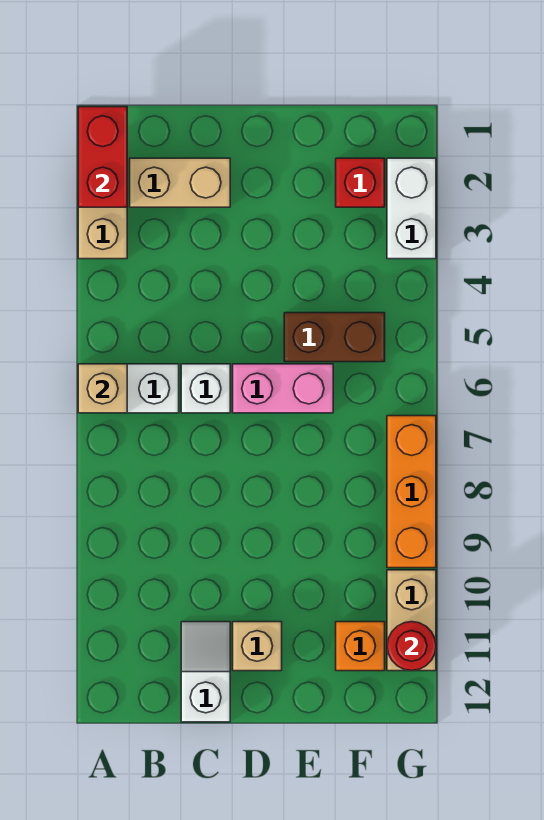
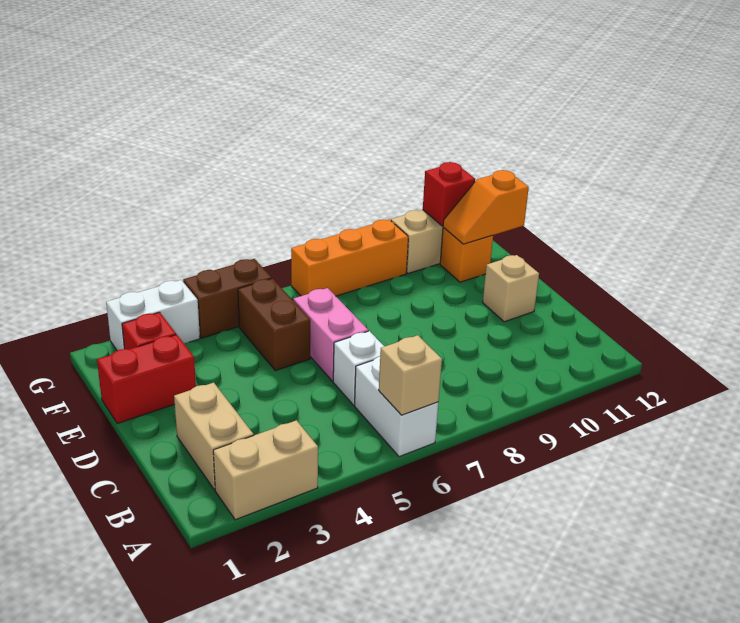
red brick A1:A2 level 2 -> red brick E1:E2 level 1
white slope C11:C12 level 1 top 12 -> none
none -> orange slope F11:F12 level 2 top 12
none -> brown brick G4:G5 level 1
red round brick G11 level 2 -> red brick G11 level 2

